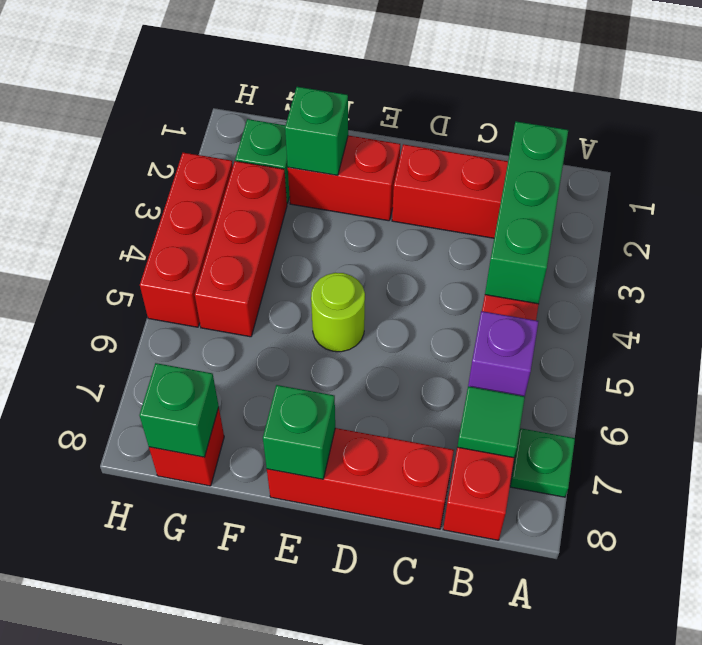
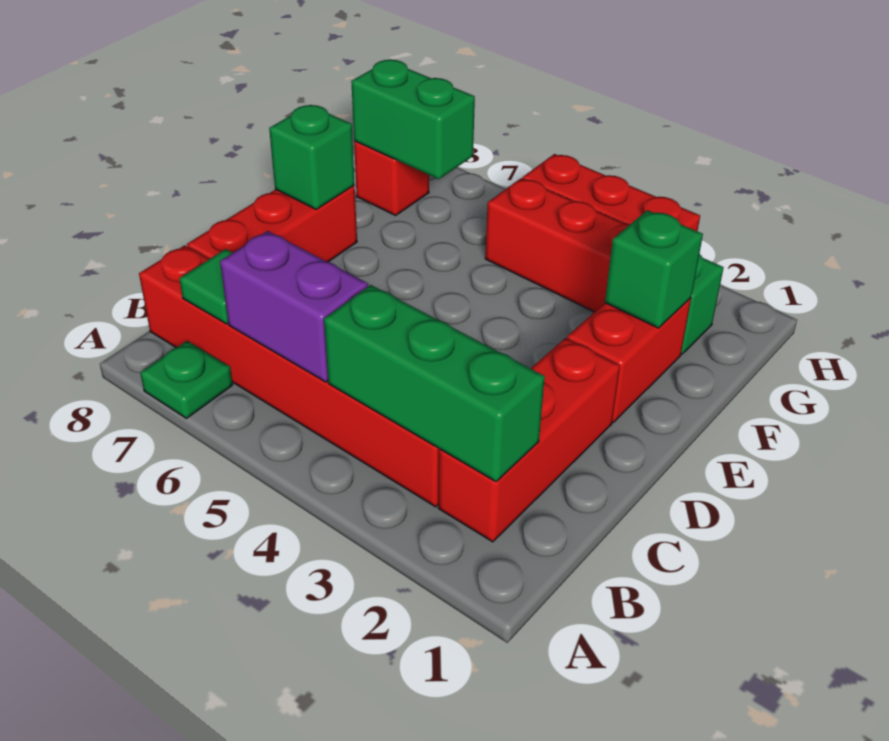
purple brick B6 level 2 -> purple brick B5:B6 level 2
lime round brick E5 level 1 -> none
green brick G8 level 2 -> green brick G7:G8 level 2

